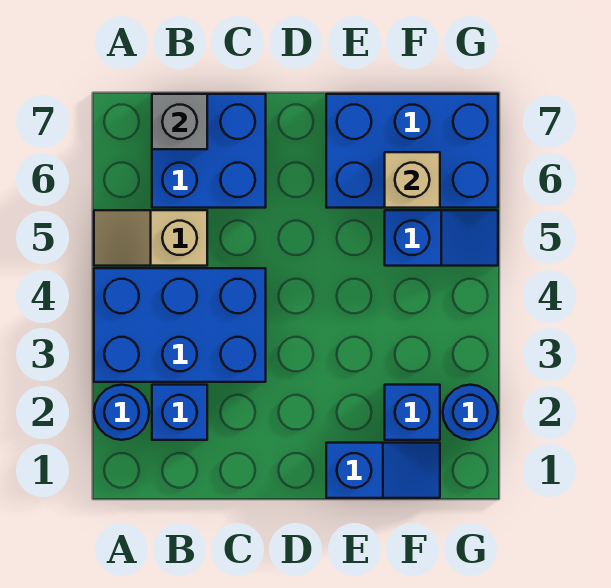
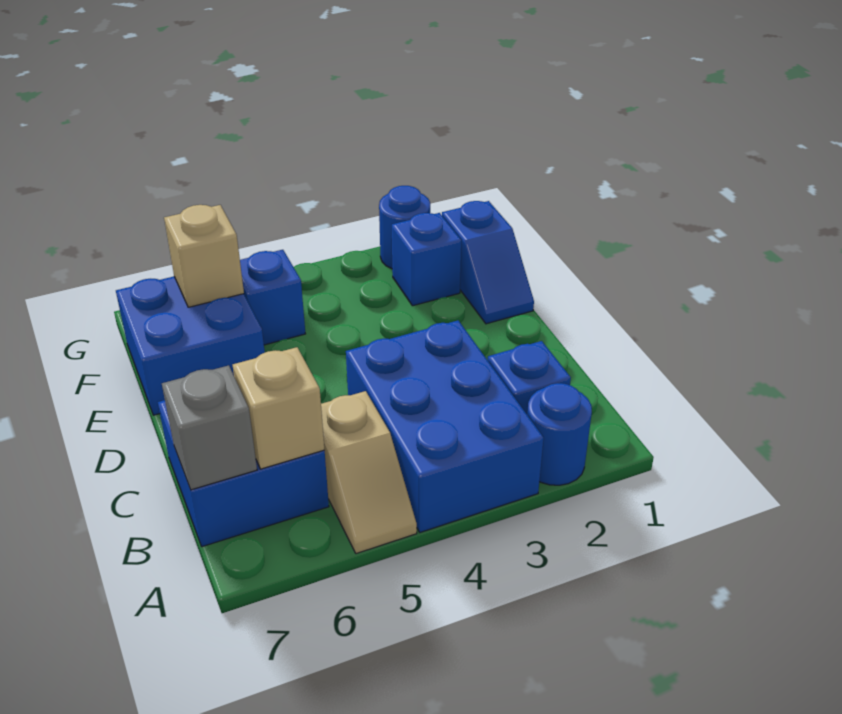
none -> tan brick B6 level 2
blue slope E1:F1 level 1 top E -> blue slope E1:F1 level 1 top F
blue brick E6:G7 level 1 -> blue brick E6:F7 level 1

